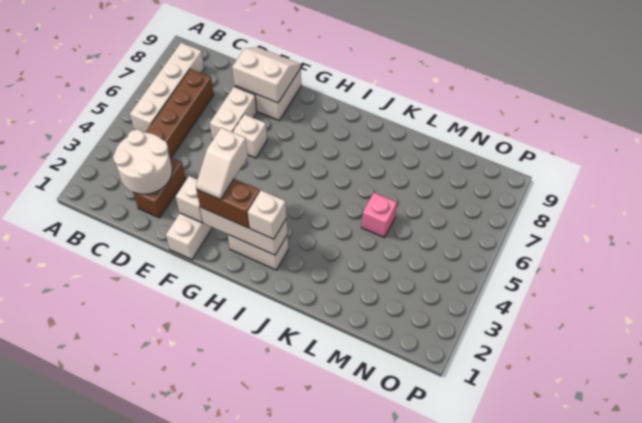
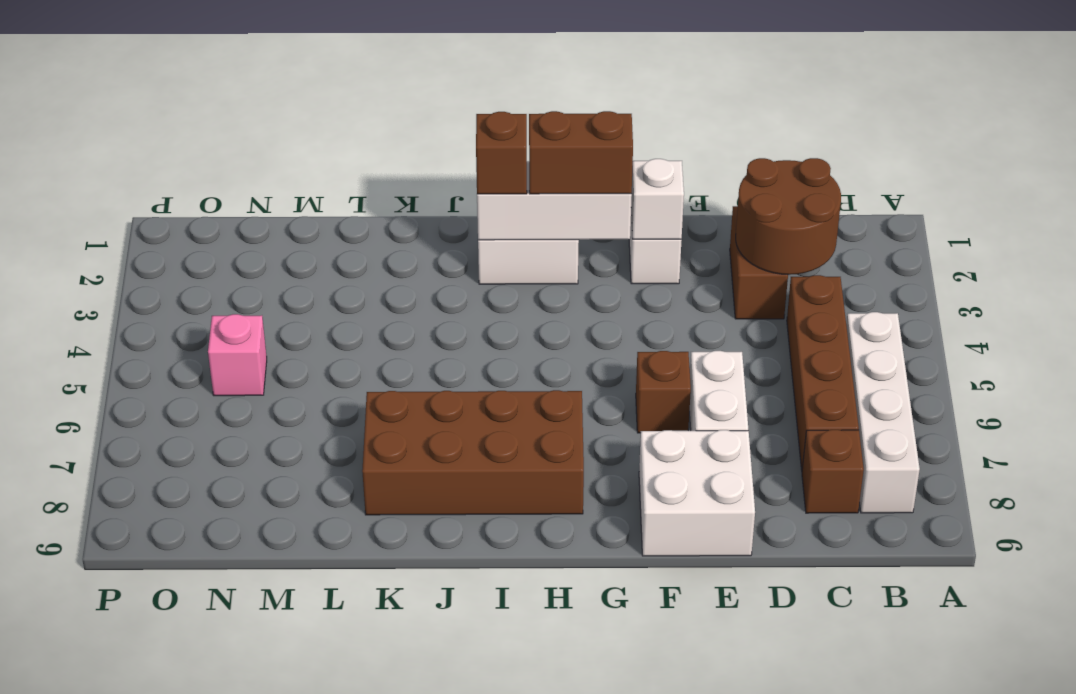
white round brick C2:D3 level 2 -> brown round brick C2:D3 level 2
none -> brown brick C8 level 1
white slope E8:F9 level 2 top 8 -> none
white brick F6 level 1 -> brown brick F6 level 1
white slope G2:G3 level 4 top 3 -> none
none -> brown brick H7:K8 level 1
white brick I2 level 3 -> brown brick I2 level 3
pink brick L5 level 1 -> pink brick N5 level 1

